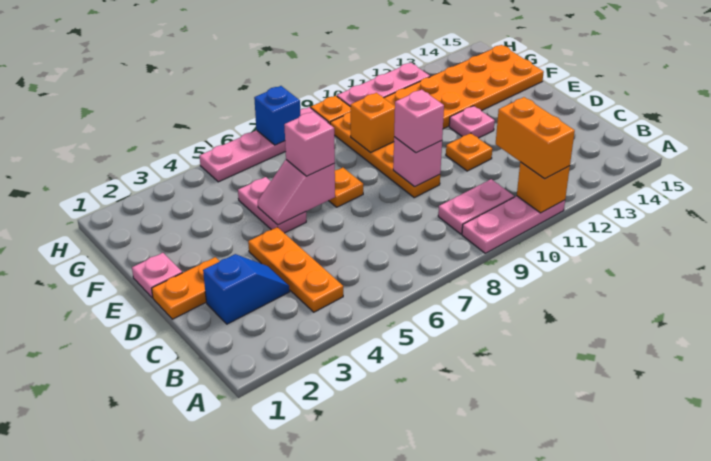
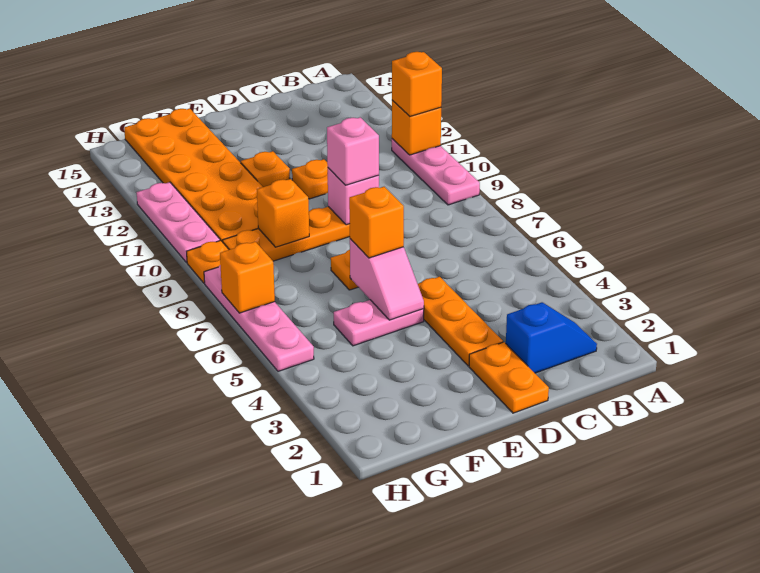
orange brick A11:B11 level 3 -> orange brick A11 level 3
orange plate B4:D4 level 1 -> orange plate D3:D5 level 1
pink plate B9:B10 level 1 -> none
blue slope C2:C3 level 1 top 2 -> blue slope B2:C2 level 1 top C
pink plate E1 level 1 -> none
pink brick E6 level 3 -> orange brick E6 level 3
pink plate E12 level 1 -> orange plate E12 level 1
blue brick H7 level 2 -> orange brick H7 level 2

